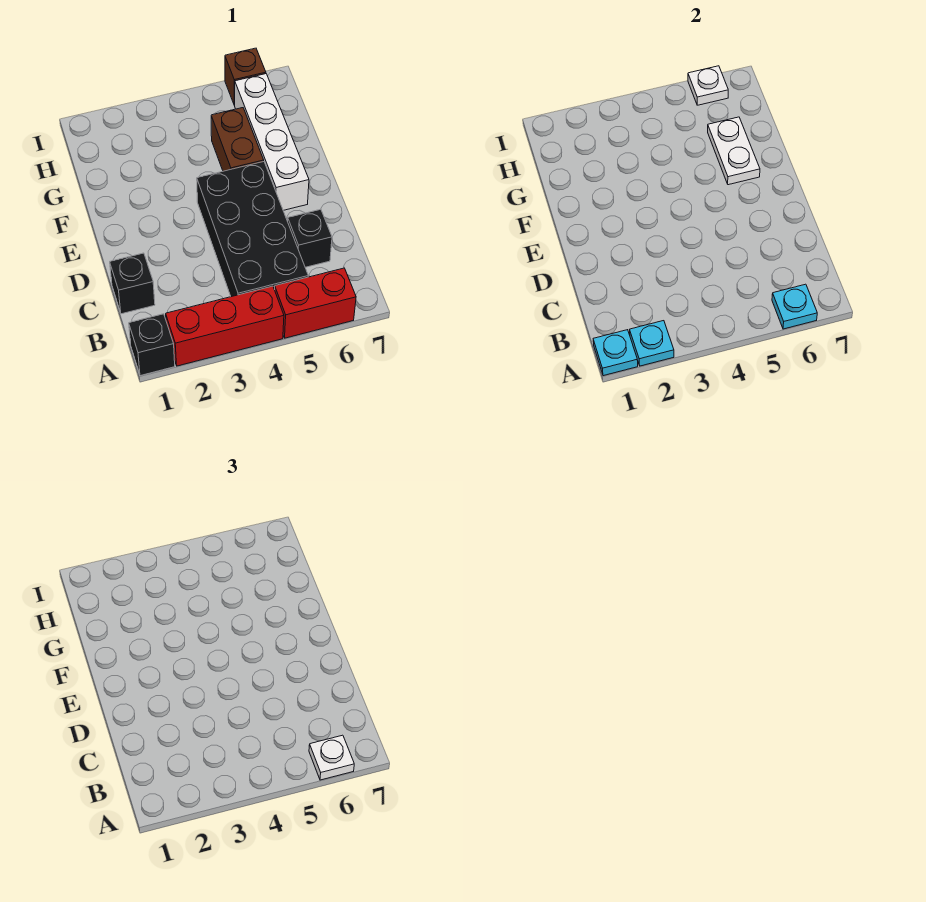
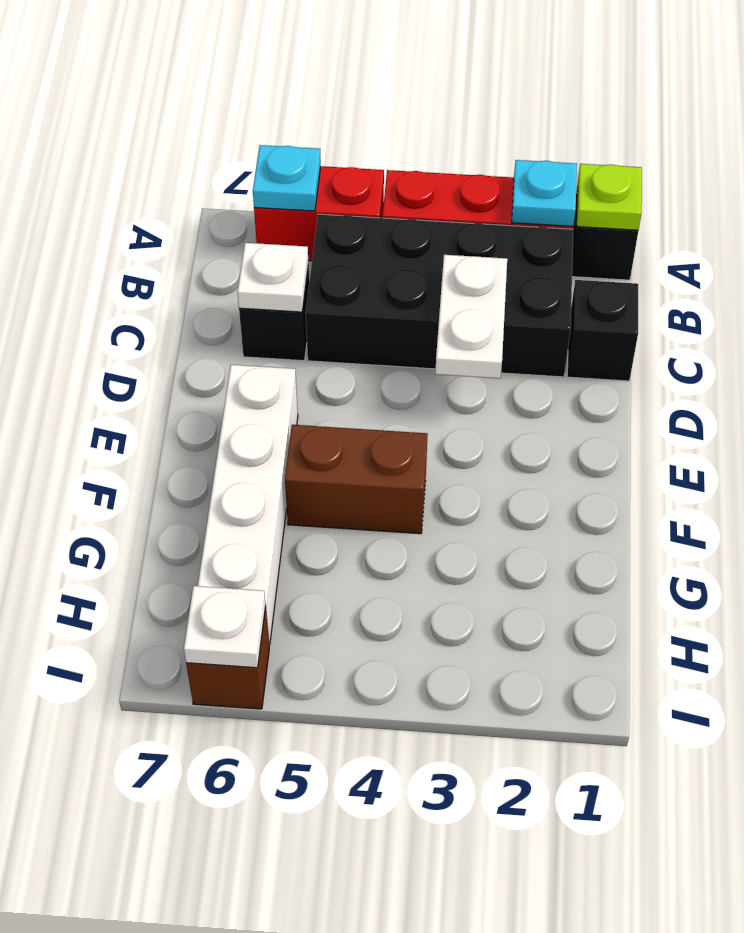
cyan plate A1 level 2 -> lime plate A1 level 2
white plate A6 level 3 -> white plate C6 level 2
black brick B4:E5 level 1 -> black brick B2:C5 level 1
brown brick F5:G5 level 1 -> brown brick F4:F5 level 1
white plate F6:G6 level 2 -> white plate C3:D3 level 2

